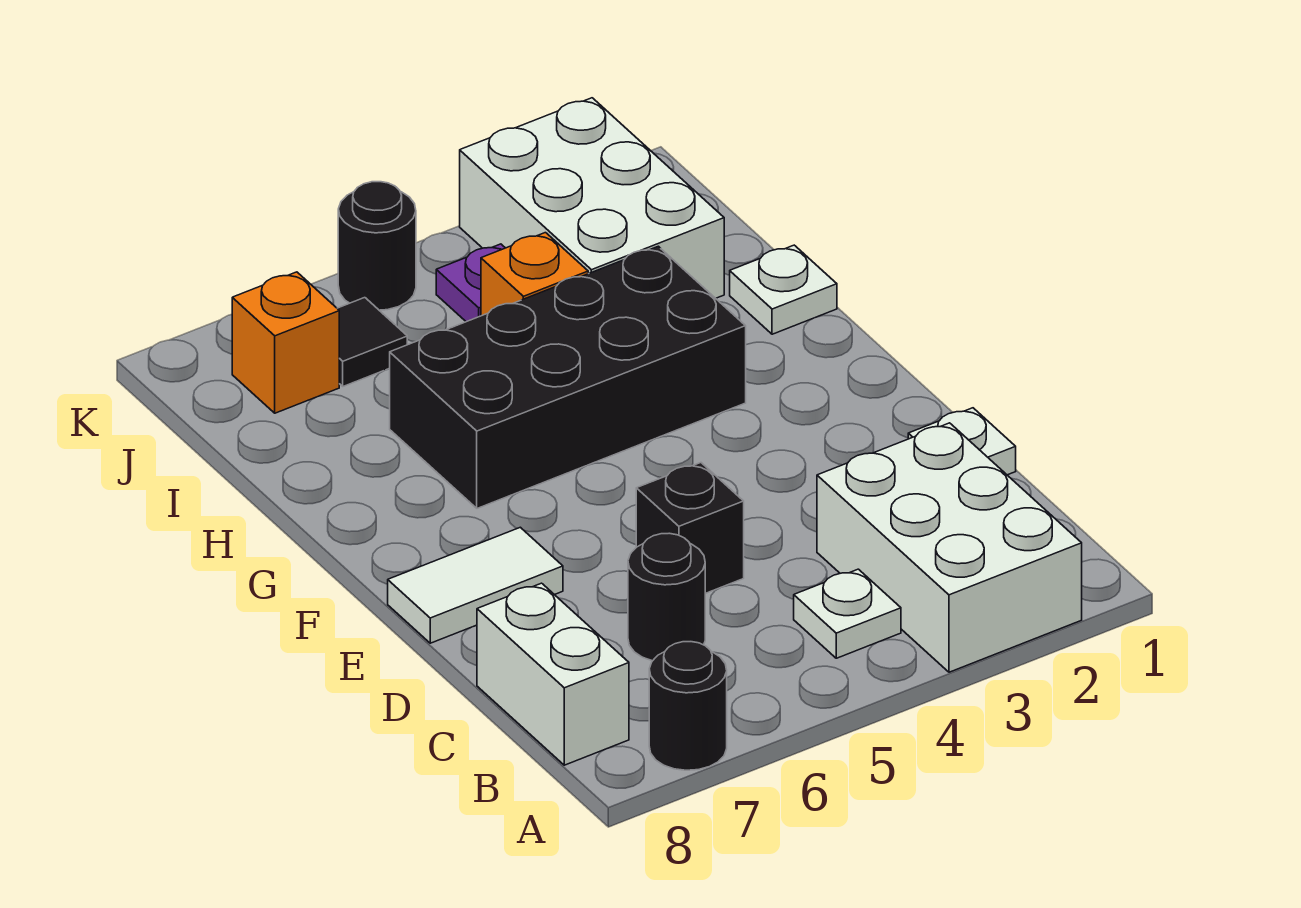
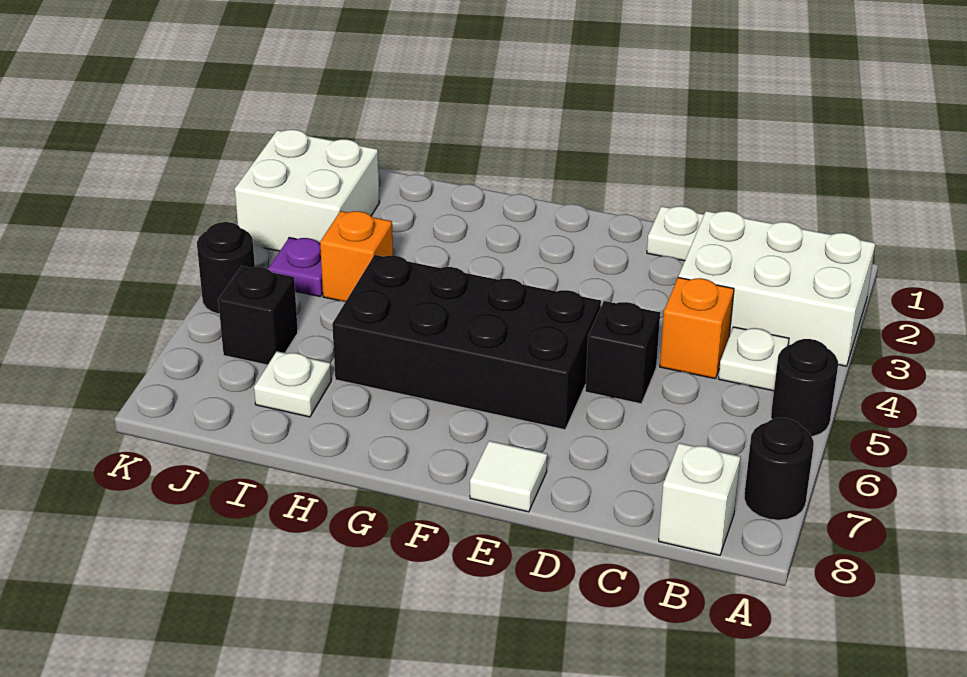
white brick B8:C8 level 1 -> white brick B8 level 1
black round brick C6 level 1 -> black round brick A5 level 1
white tile E7:E8 level 1 -> white tile E8 level 1
black brick G3:H6 level 1 -> black brick E5:H6 level 1
white plate H1 level 1 -> white plate I7 level 1
white brick I2:K3 level 1 -> white brick J2:K3 level 1
black tile J6 level 1 -> black brick J6 level 1
orange brick J7 level 1 -> orange brick C4 level 1

